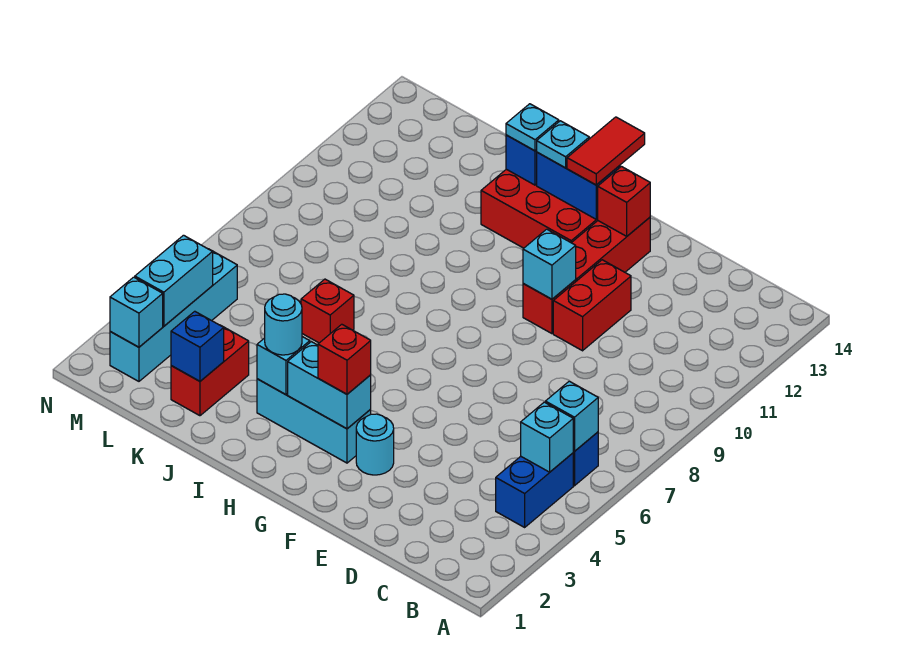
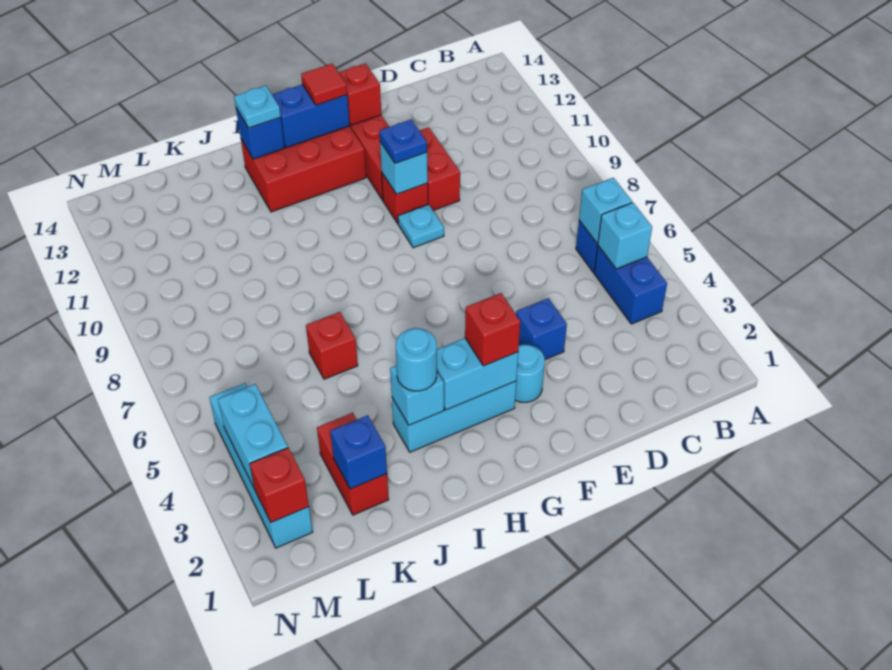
none -> blue brick E4 level 1
none -> blue plate F10 level 3
red tile G13:G14 level 3 -> red tile G13 level 3
cyan plate H13 level 3 -> cyan plate F9 level 1
cyan brick M2 level 2 -> red brick M2 level 2

